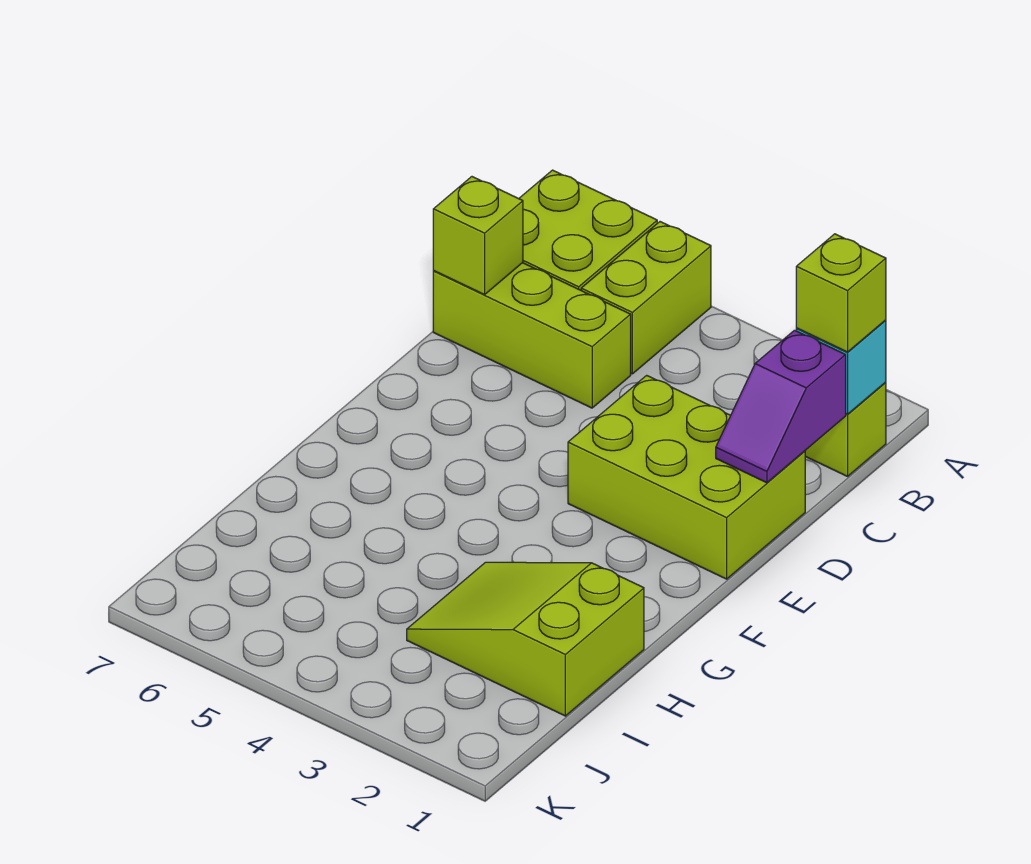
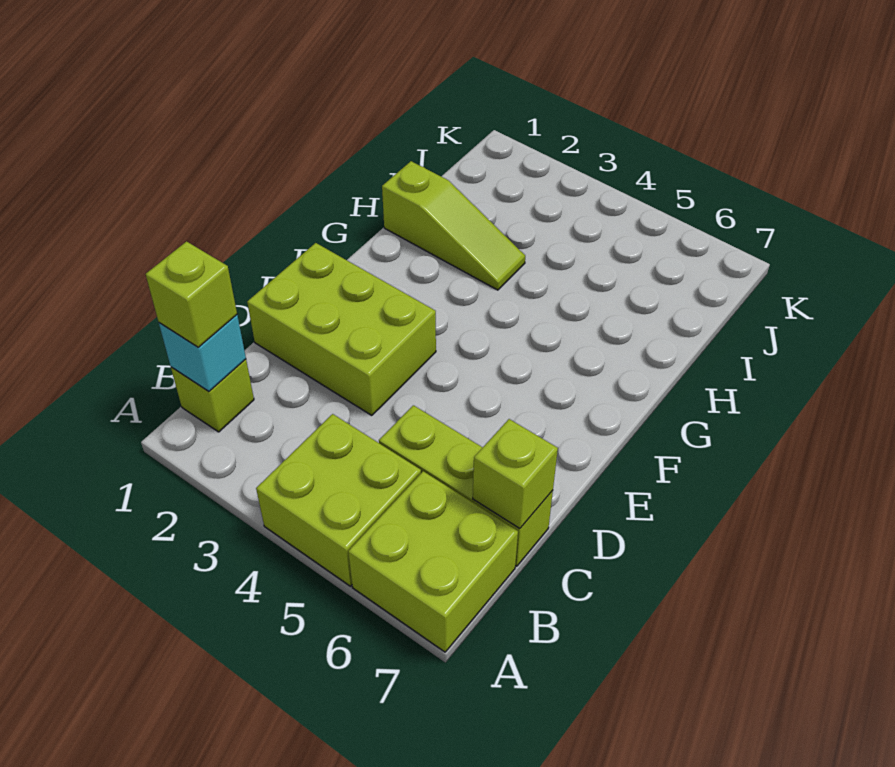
lime brick A5:B5 level 1 -> lime brick A4:B5 level 1
purple slope C1:D1 level 2 top C -> none
lime slope H1:I3 level 1 top 1 -> lime slope H1:H3 level 1 top 1

